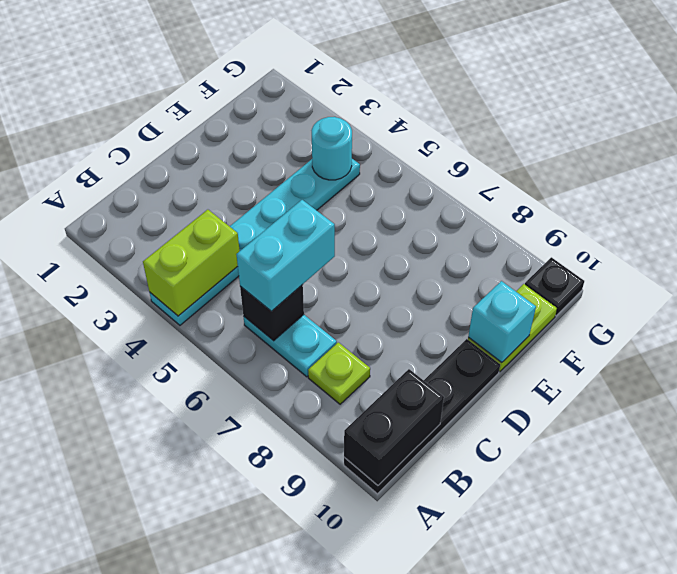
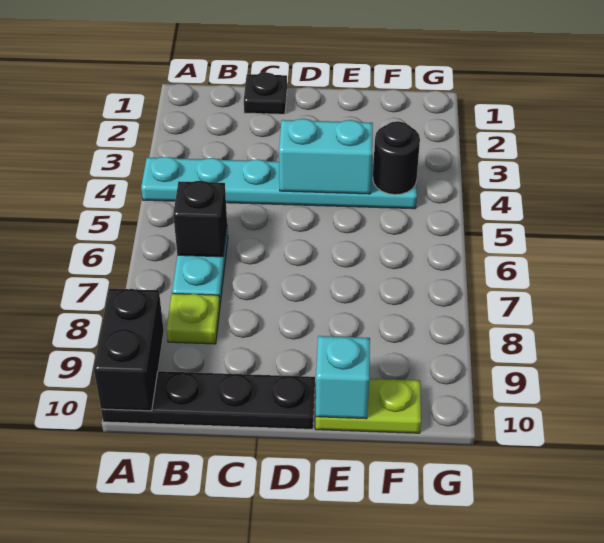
lime brick A4:B4 level 2 -> none
black brick A10:B10 level 2 -> black brick A9:A10 level 2
cyan brick B6:C6 level 3 -> cyan brick D4:E4 level 2
cyan round brick F4 level 2 -> black round brick F4 level 2
black plate G10 level 1 -> black plate C1 level 1

